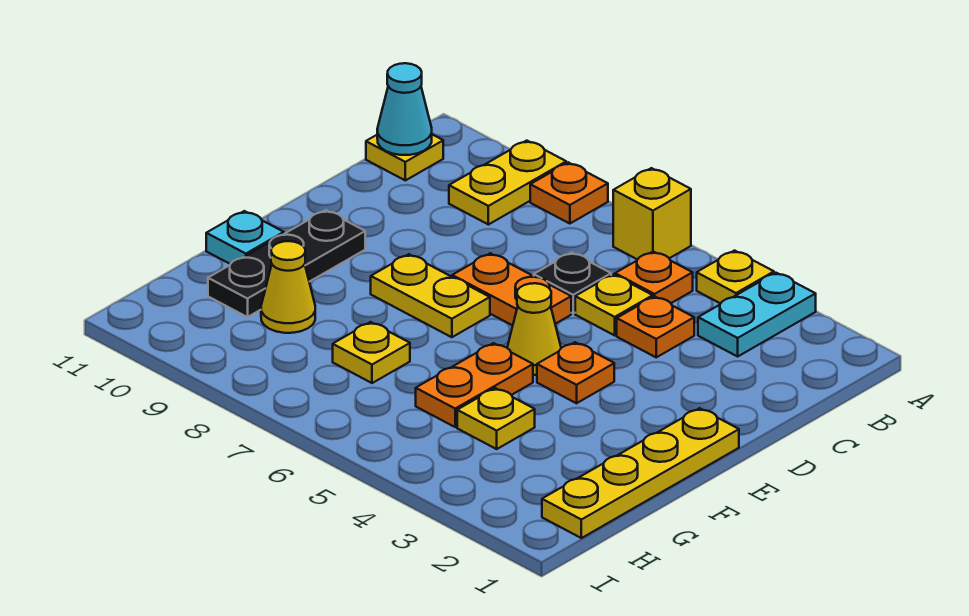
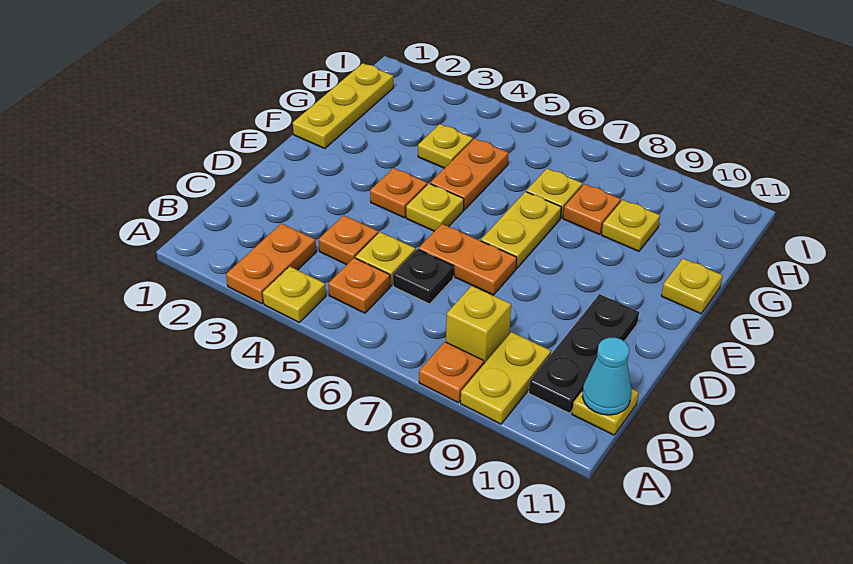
cyan plate A3:B3 level 1 -> orange plate A3:B3 level 1
yellow brick A6 level 1 -> yellow brick B8 level 1
yellow plate E1:H1 level 1 -> yellow plate F1:H1 level 1
yellow cone E5 level 1 -> yellow plate E5 level 1
yellow plate E7:E8 level 1 -> yellow plate E7:F7 level 1
black plate E10:G10 level 1 -> black plate B10:D10 level 1
cyan plate F11 level 1 -> yellow plate F11 level 1
none -> orange plate G8 level 1
yellow cone G9 level 1 -> yellow plate G9 level 1

